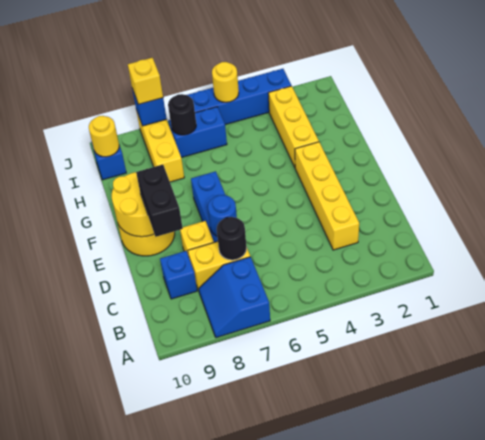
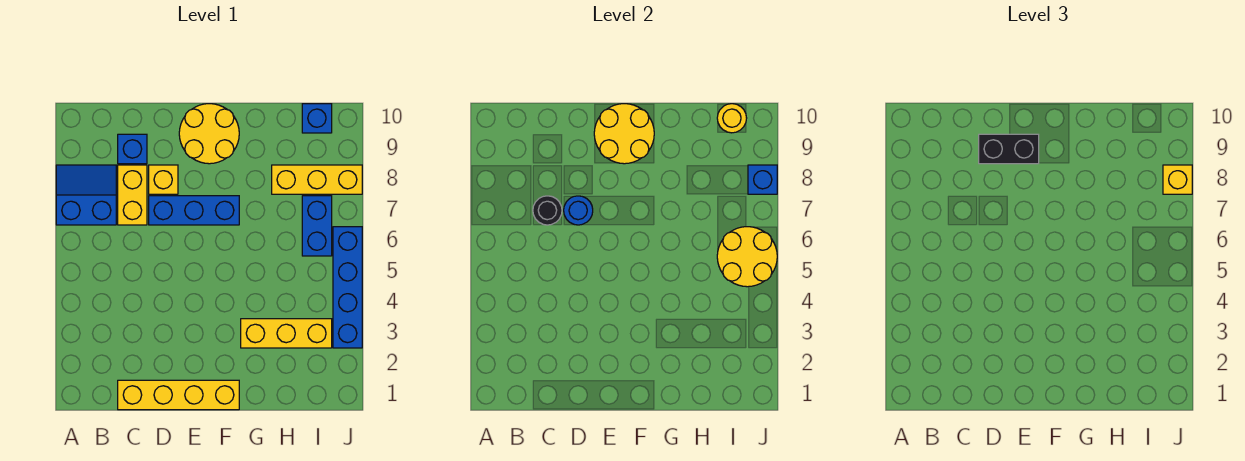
yellow brick C3:F3 level 1 -> yellow brick C1:F1 level 1
black round brick I7 level 2 -> none
yellow round brick J5 level 2 -> yellow round brick I5:J6 level 2

